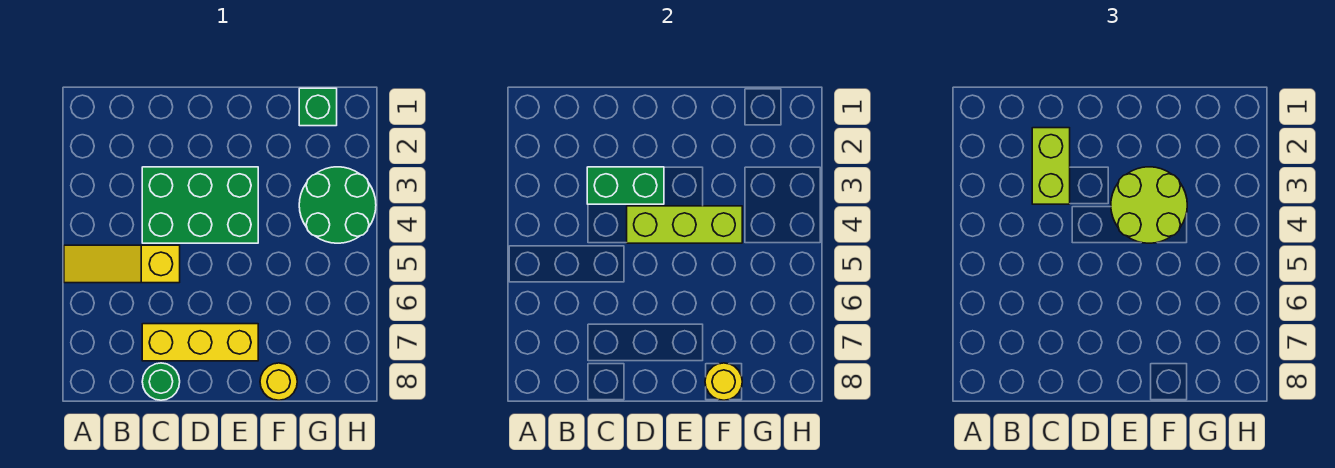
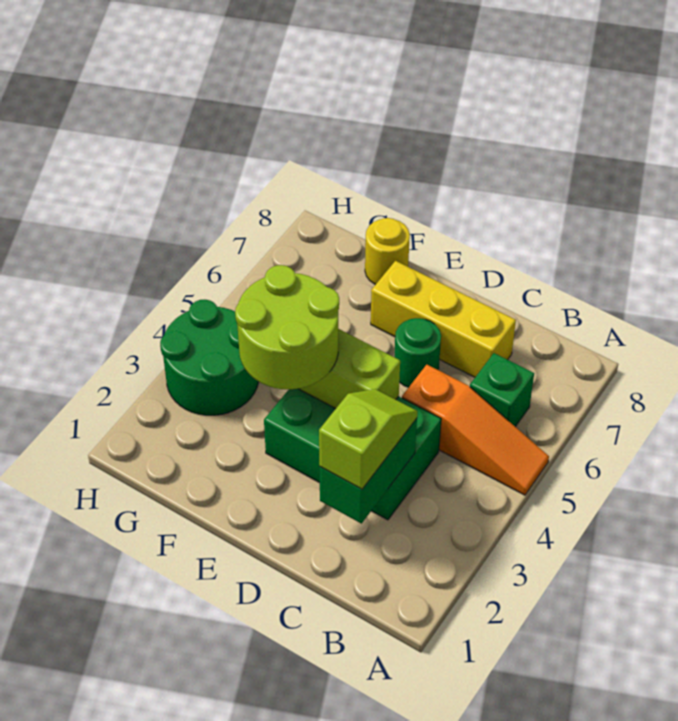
yellow slope A5:C5 level 1 top C -> orange slope A5:C5 level 1 top C
lime brick C2:C3 level 3 -> lime slope C2:C3 level 3 top 2
green brick C3:D3 level 2 -> green brick C2:C3 level 2
green round brick C8 level 1 -> green round brick D6 level 1
yellow round brick F8 level 2 -> none
green brick G1 level 1 -> green brick B6 level 1

